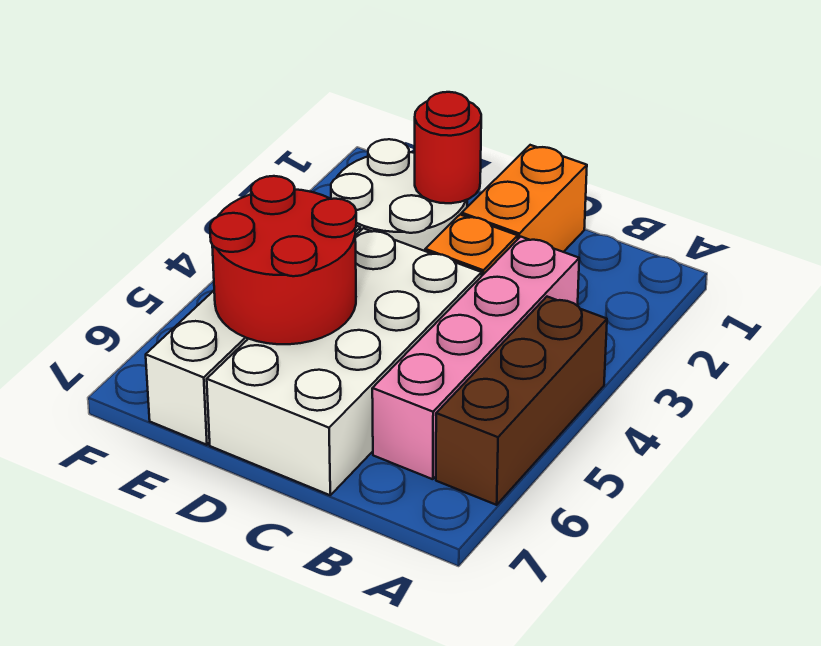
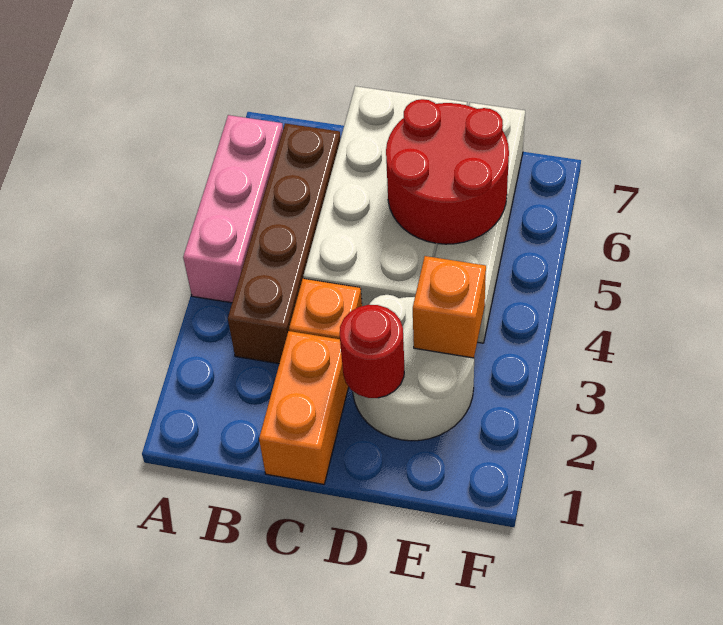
brown brick A4:A6 level 1 -> pink brick A4:A6 level 1
pink brick B3:B6 level 1 -> brown brick B3:B6 level 1
none -> orange brick E3 level 2

